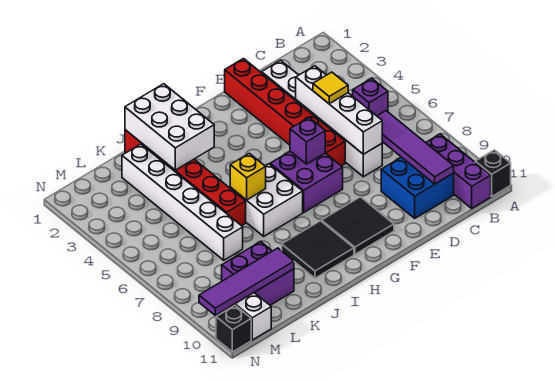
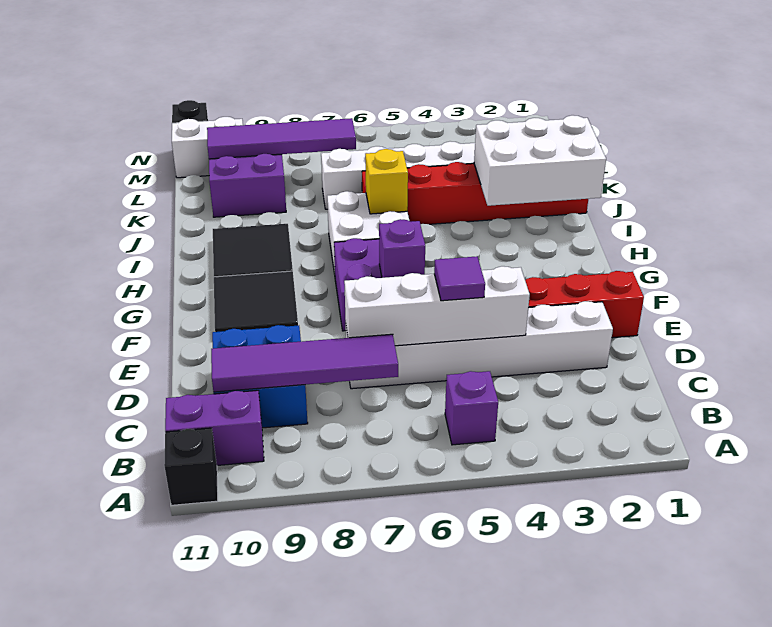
purple brick B9:B11 level 1 -> purple brick B10:B11 level 1
yellow tile D5 level 3 -> purple tile D5 level 3
purple tile K10:N10 level 2 -> purple tile L7:L10 level 2

